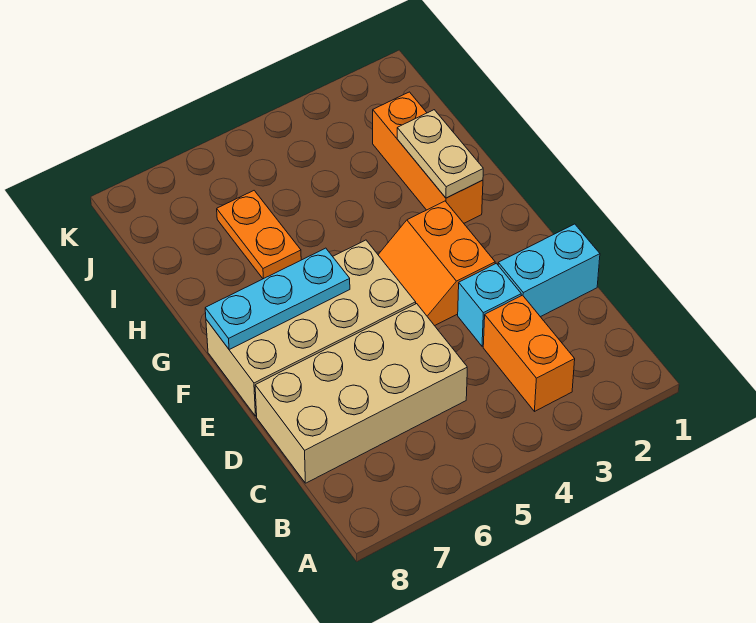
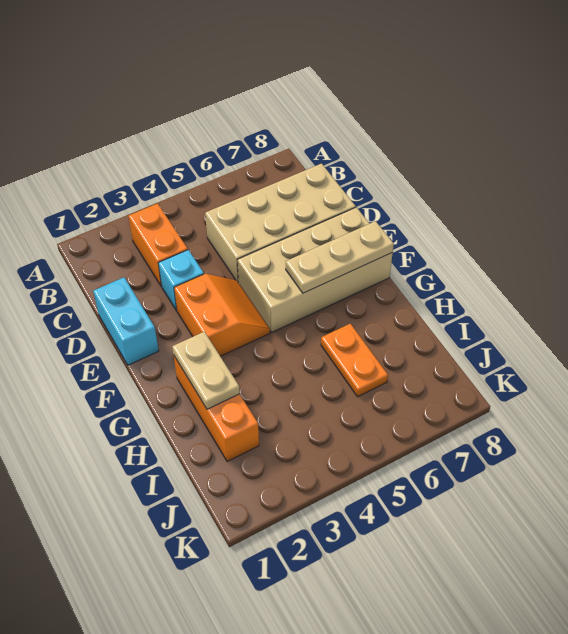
cyan brick D1:D2 level 1 -> cyan brick D1:E1 level 1
cyan plate F6:F8 level 2 -> tan plate F6:F8 level 2

